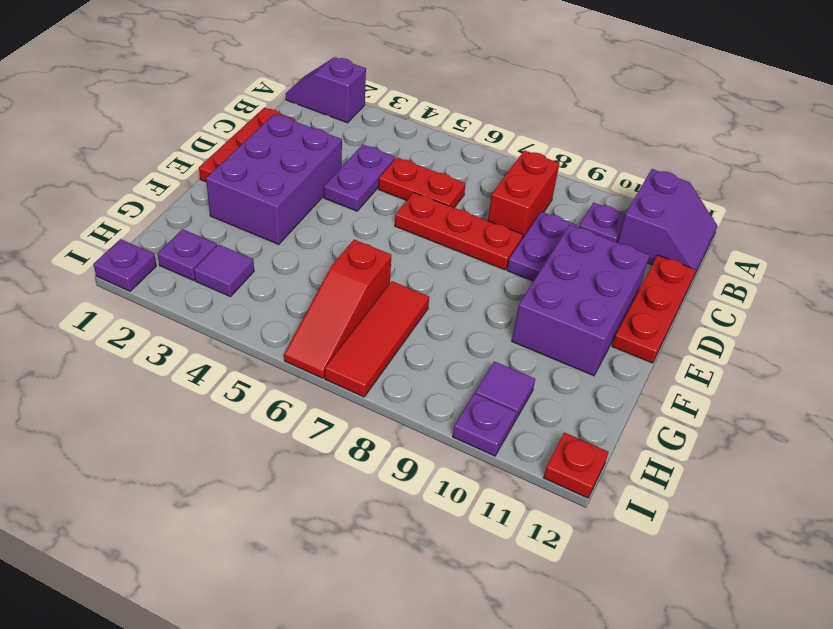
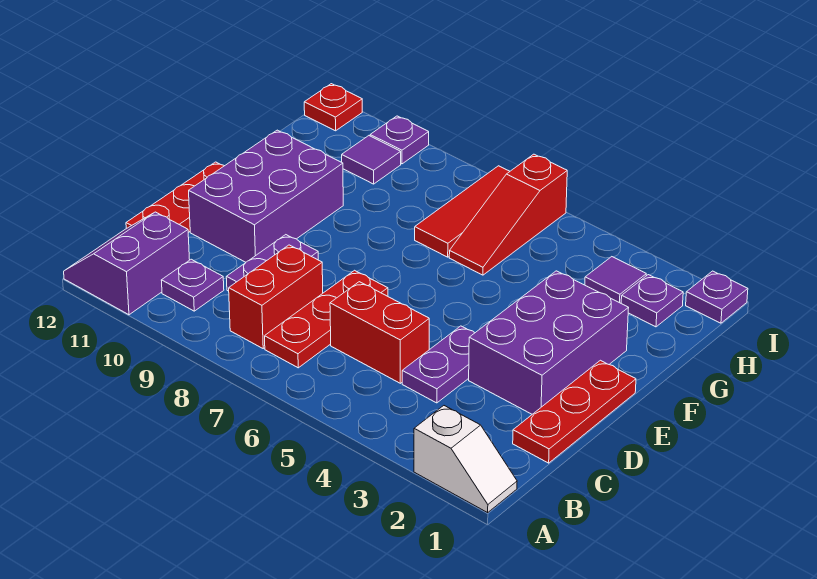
purple slope A1:A2 level 1 top 2 -> white slope A1:A2 level 1 top 2
red plate C5:C6 level 1 -> red brick C5:C6 level 1
red plate D6:D8 level 1 -> red plate B7:D7 level 1
red slope G6:I6 level 1 top G -> red slope G6:I6 level 1 top I

